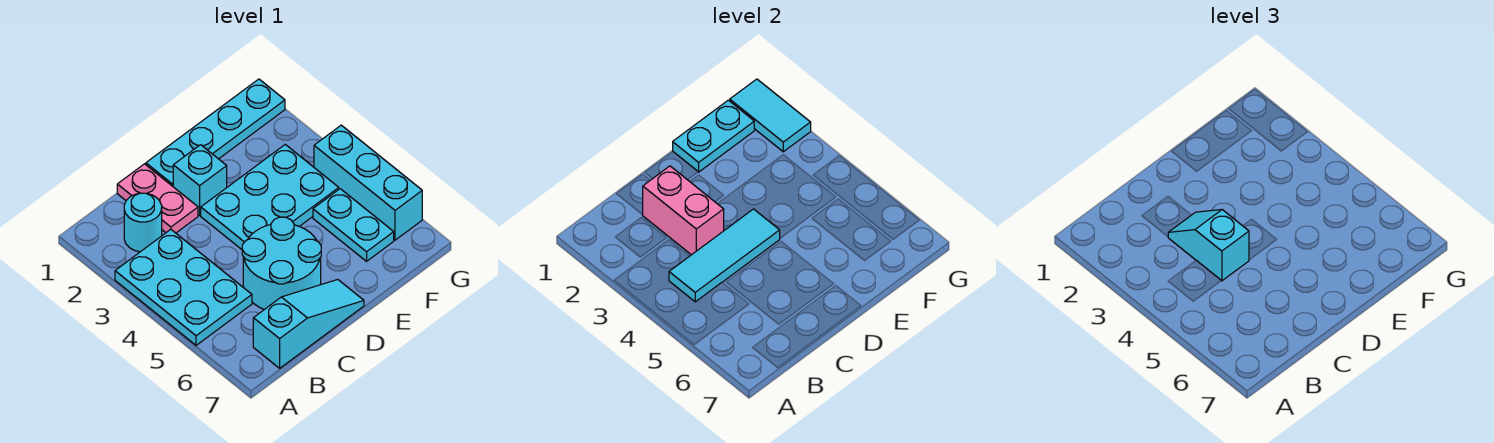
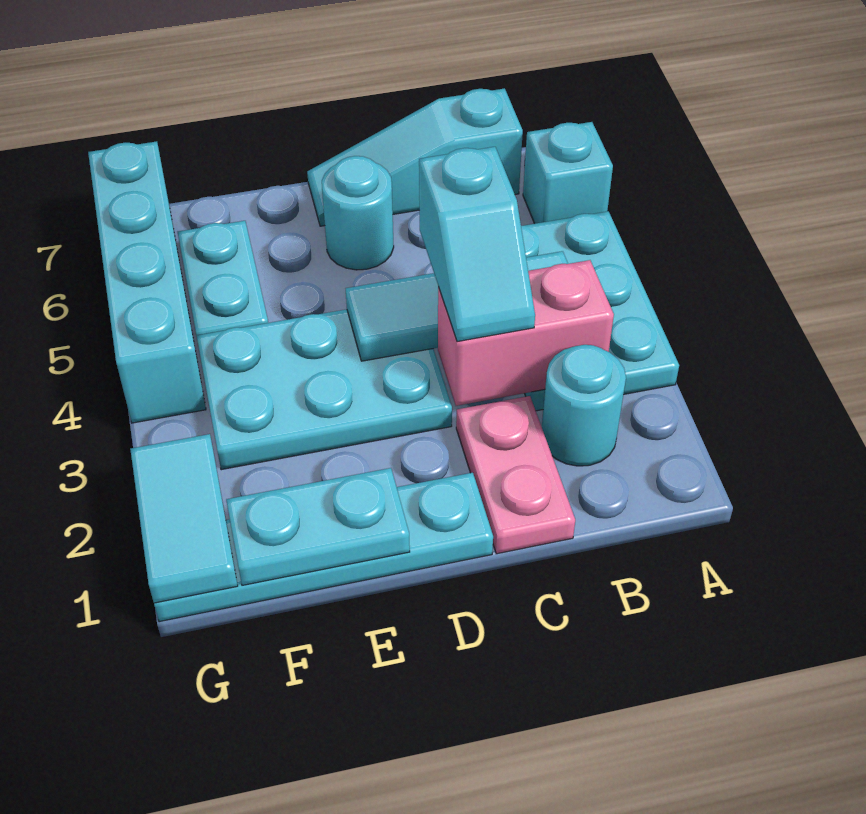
pink brick C2:C3 level 2 -> pink brick B3:C3 level 2
cyan round brick C5:D6 level 1 -> cyan round brick D6 level 1
cyan brick D2 level 1 -> cyan brick A6 level 1
cyan brick G4:G6 level 1 -> cyan brick G4:G7 level 1

